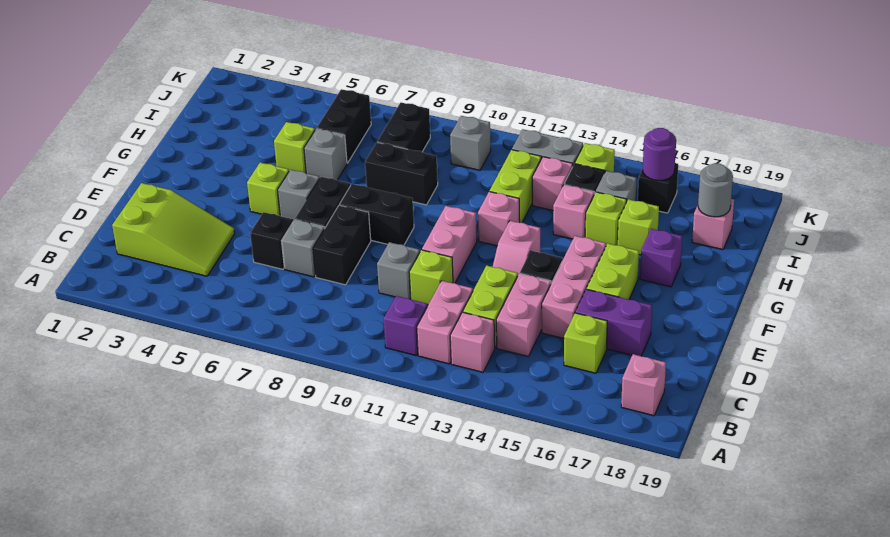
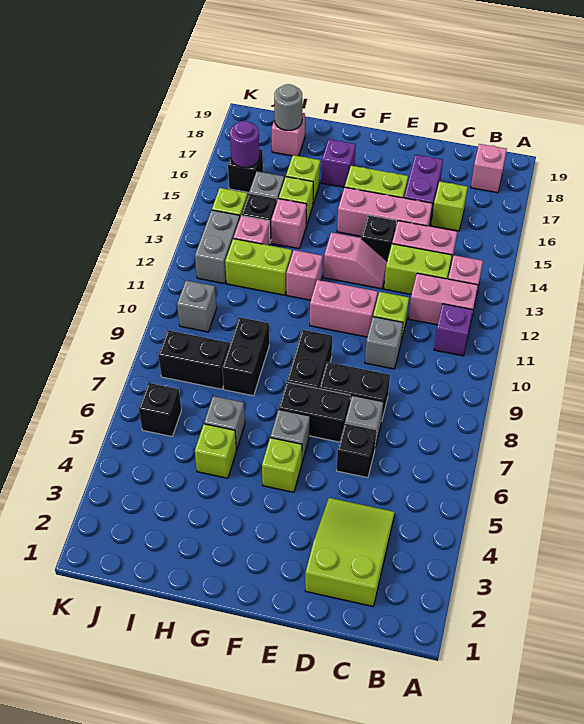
black brick I6:J6 level 1 -> black brick J6 level 1

